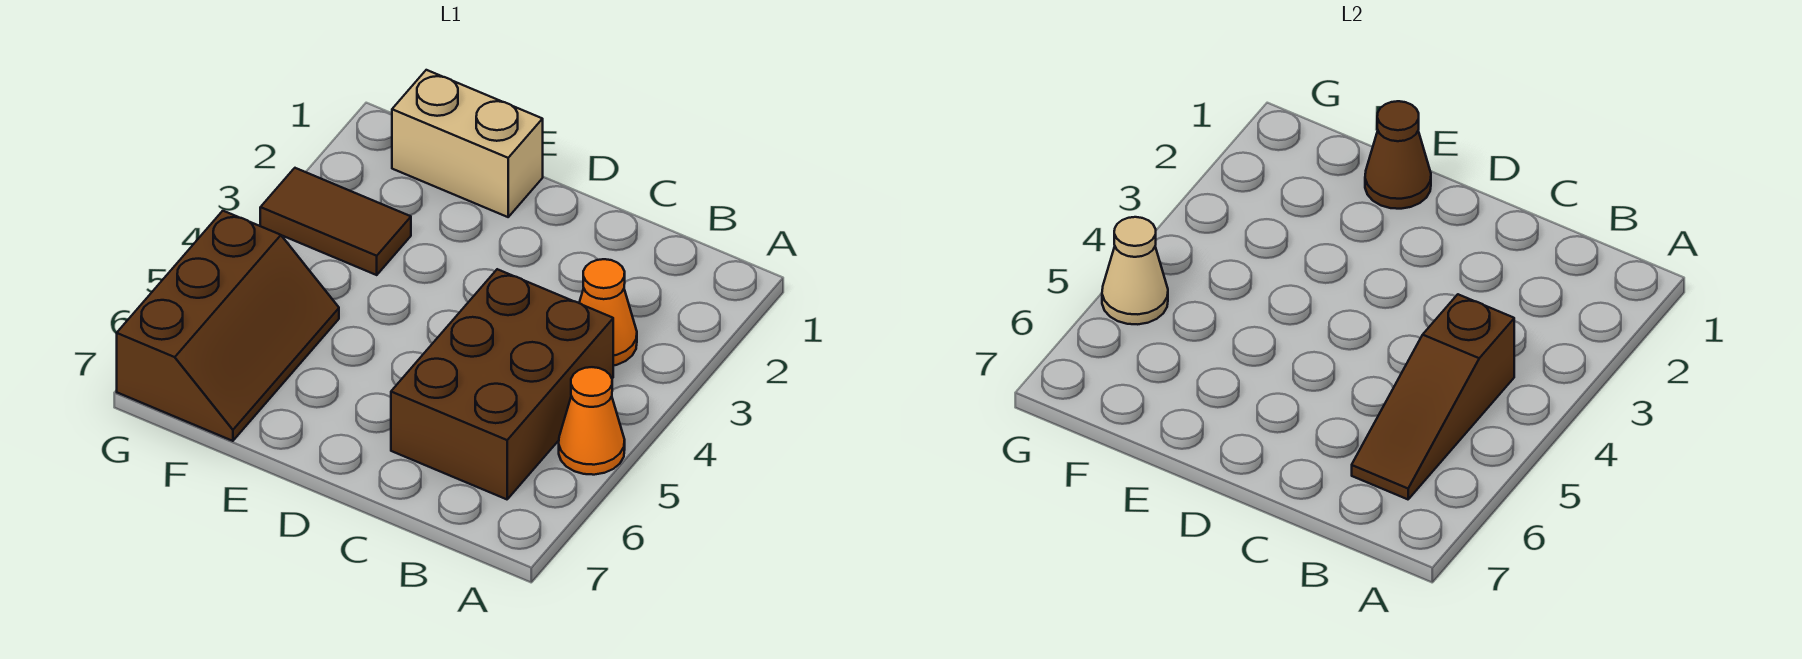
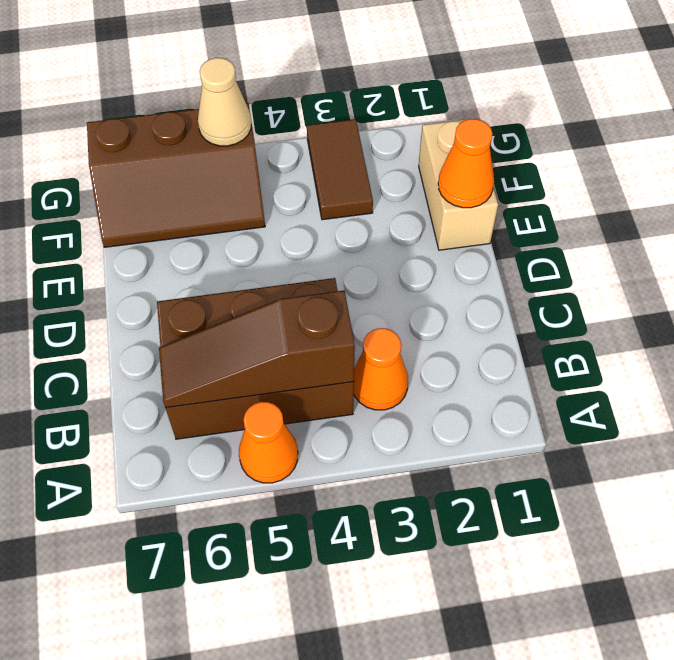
brown cone E1 level 2 -> orange cone E1 level 2

